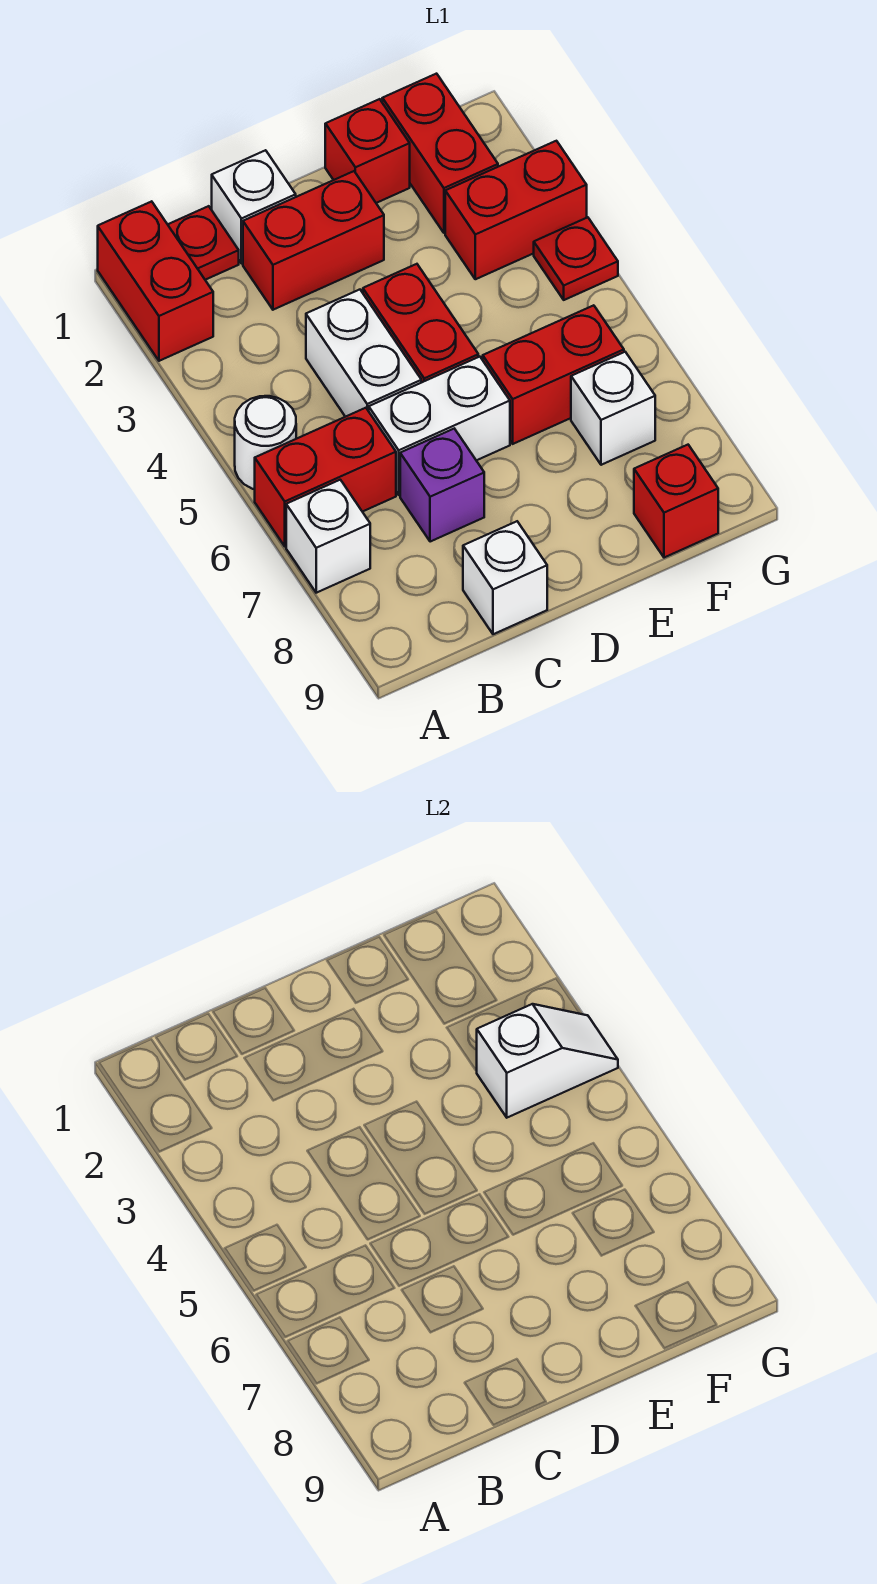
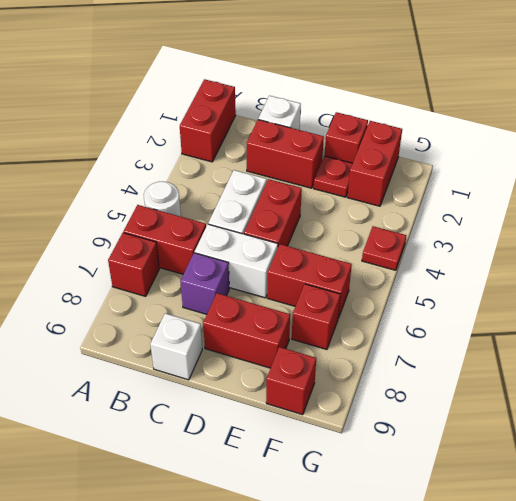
white brick A7 level 1 -> red brick A7 level 1
red plate B1 level 1 -> red plate E2 level 1
red brick F3:G3 level 1 -> red brick D8:E8 level 1
white slope F4:G4 level 2 top F -> none
white brick F7 level 1 -> red brick F7 level 1

